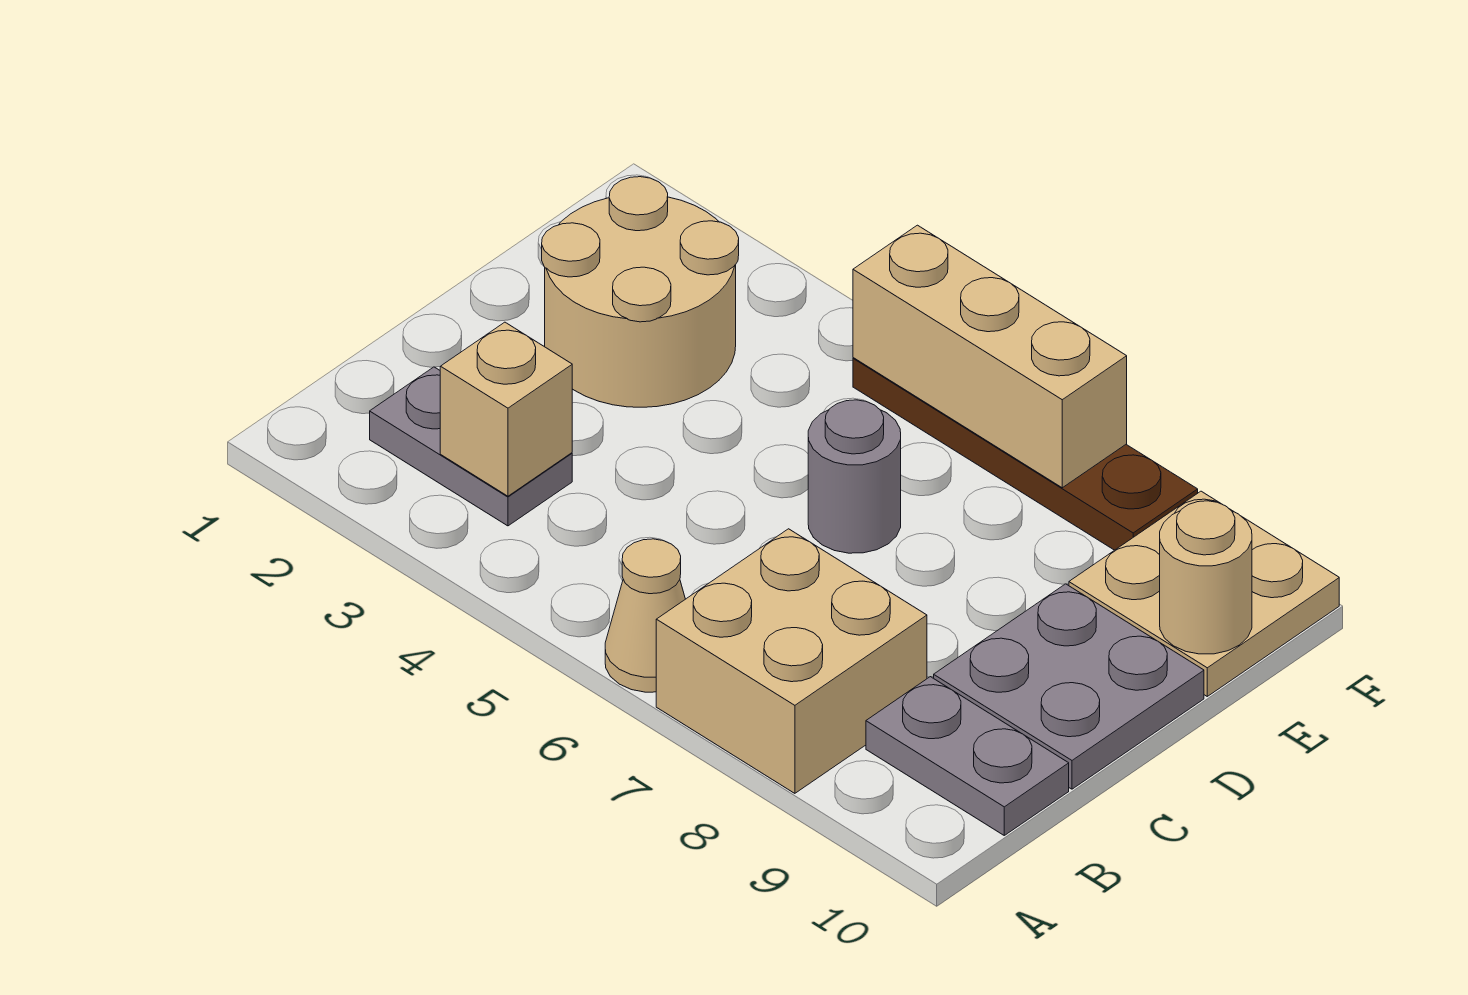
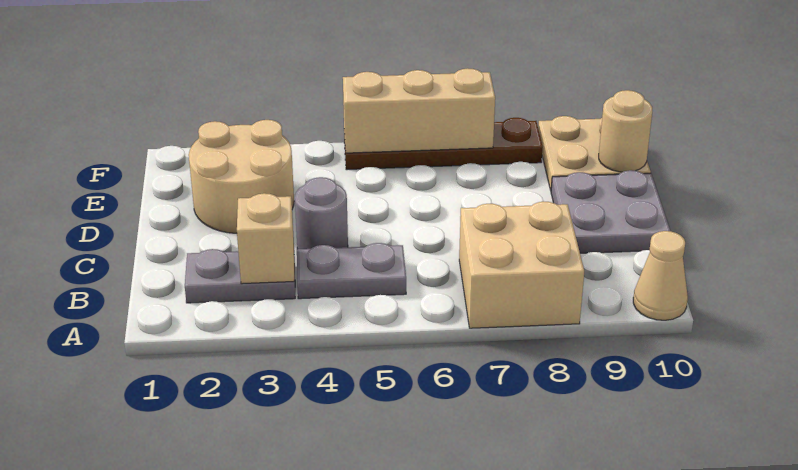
tan cone A6 level 1 -> tan cone A10 level 1
grey plate B9:B10 level 1 -> grey plate B4:B5 level 1
grey round brick D6 level 1 -> grey round brick C4 level 1

